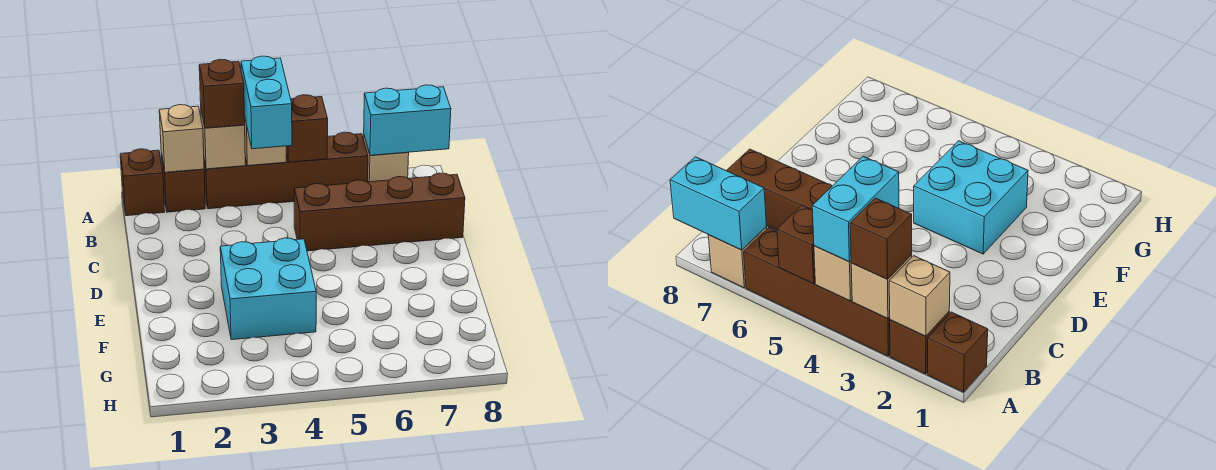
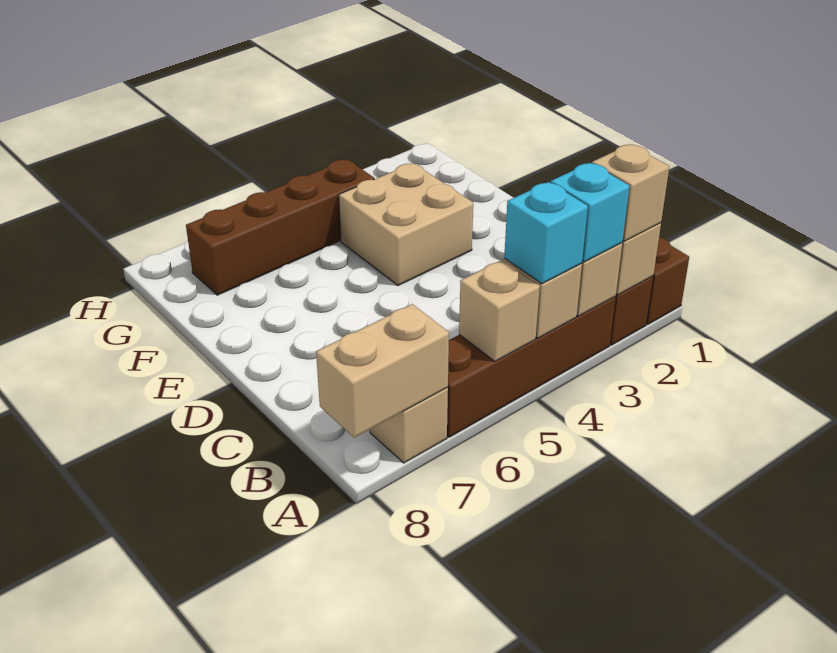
none -> tan brick A2 level 3
brown brick A3 level 3 -> cyan brick A3 level 3
cyan brick A4:B4 level 3 -> cyan brick A4 level 3
brown brick A5 level 2 -> tan brick A5 level 2
cyan brick A7:A8 level 2 -> tan brick A7:A8 level 2
brown brick C5:C8 level 1 -> brown brick G4:G7 level 1
cyan brick E3:F4 level 1 -> tan brick E3:F4 level 1

